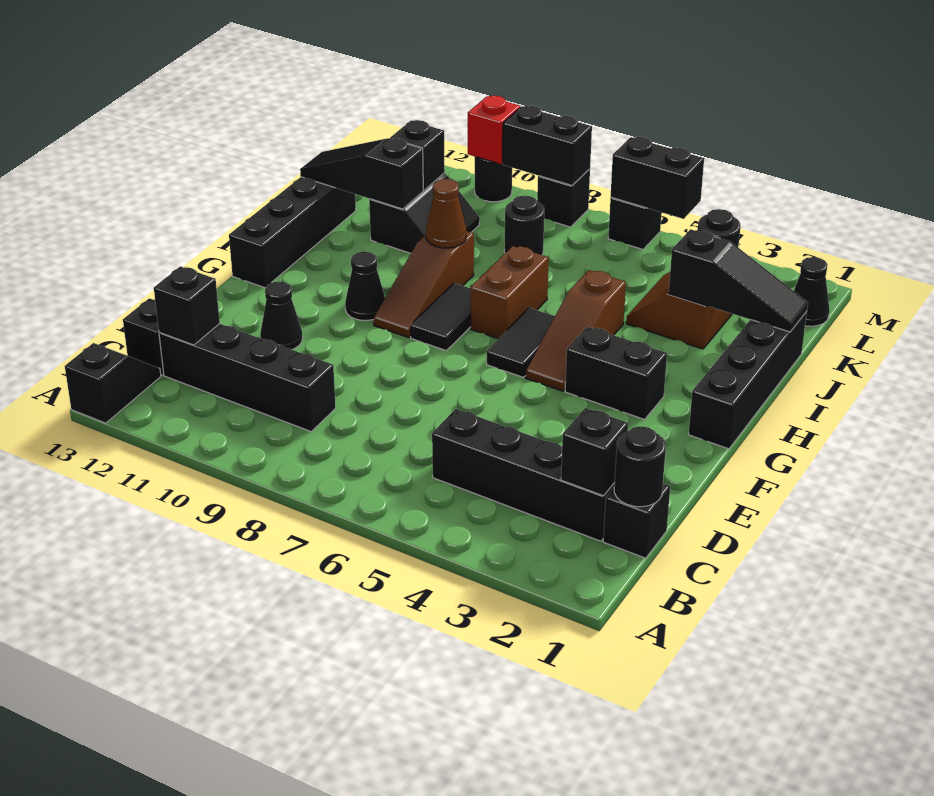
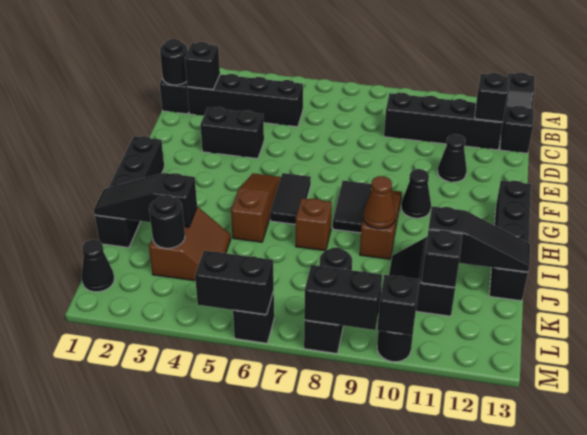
black brick G3:G4 level 1 -> black brick E3:E4 level 1
brown brick H7:I7 level 1 -> brown brick I7 level 1
red brick M10 level 2 -> black brick M10 level 2

